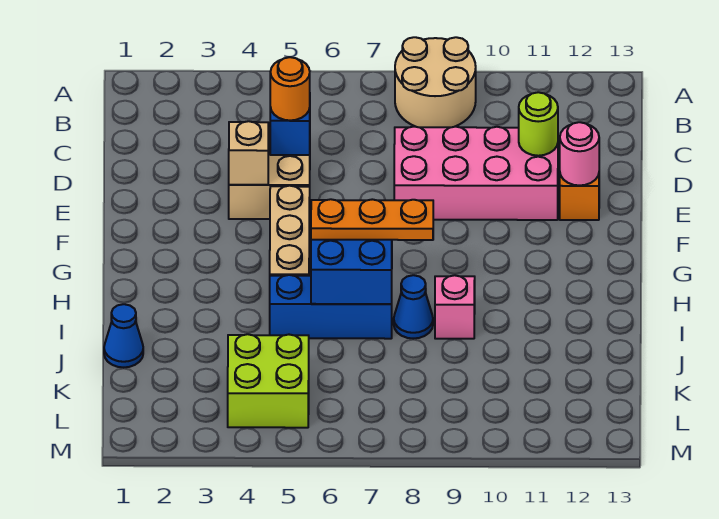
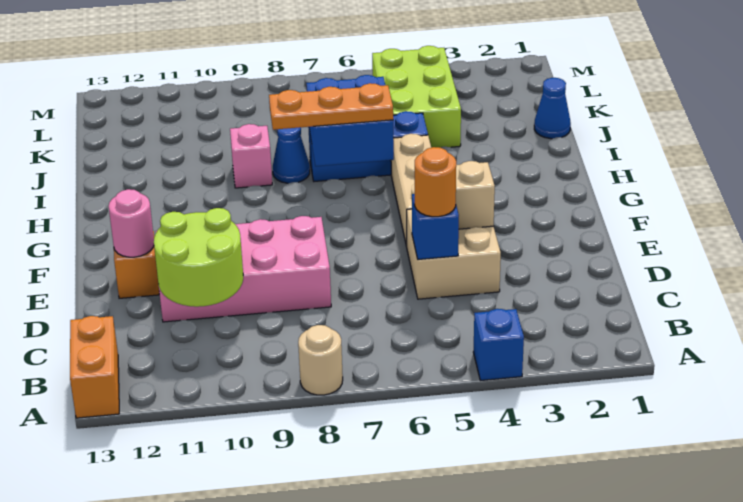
none -> blue brick A4 level 1
tan round brick A8:B9 level 1 -> tan round brick A8 level 1
none -> orange brick A13:B13 level 1
lime round brick D11 level 2 -> lime round brick C10:D11 level 2
lime brick K4:L5 level 1 -> lime brick J4:L5 level 1

